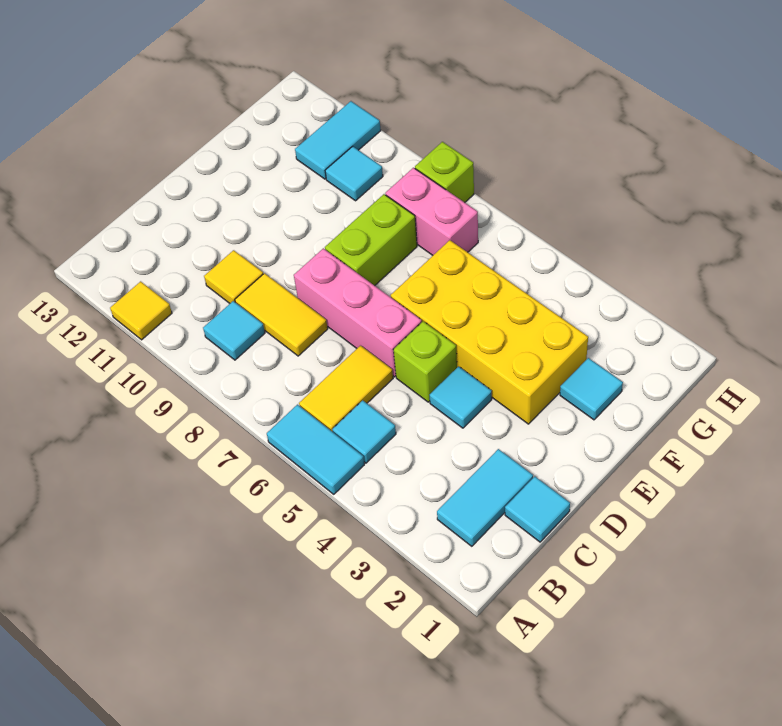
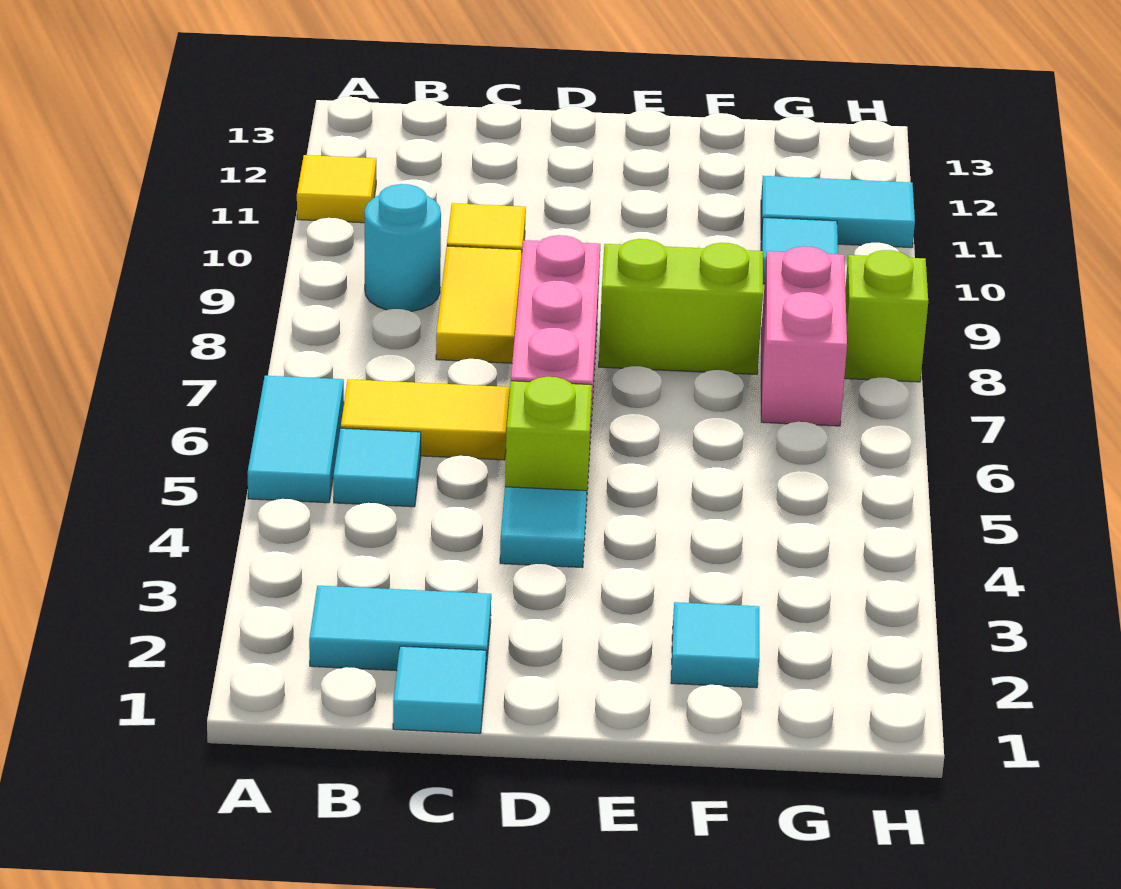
cyan tile B9 level 1 -> cyan round brick B9 level 1
yellow brick E3:F6 level 1 -> none

